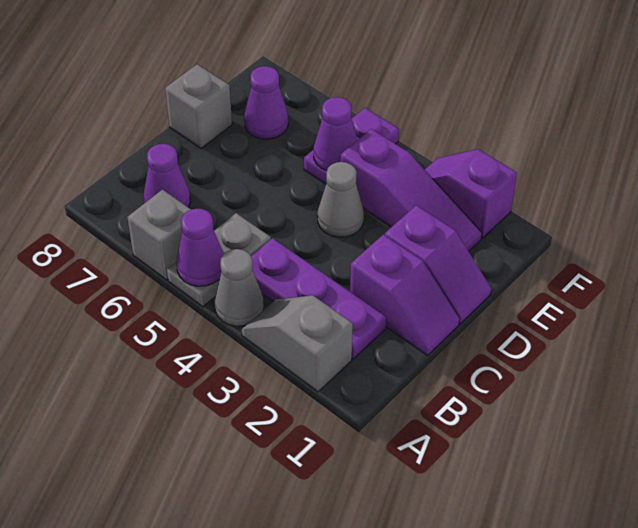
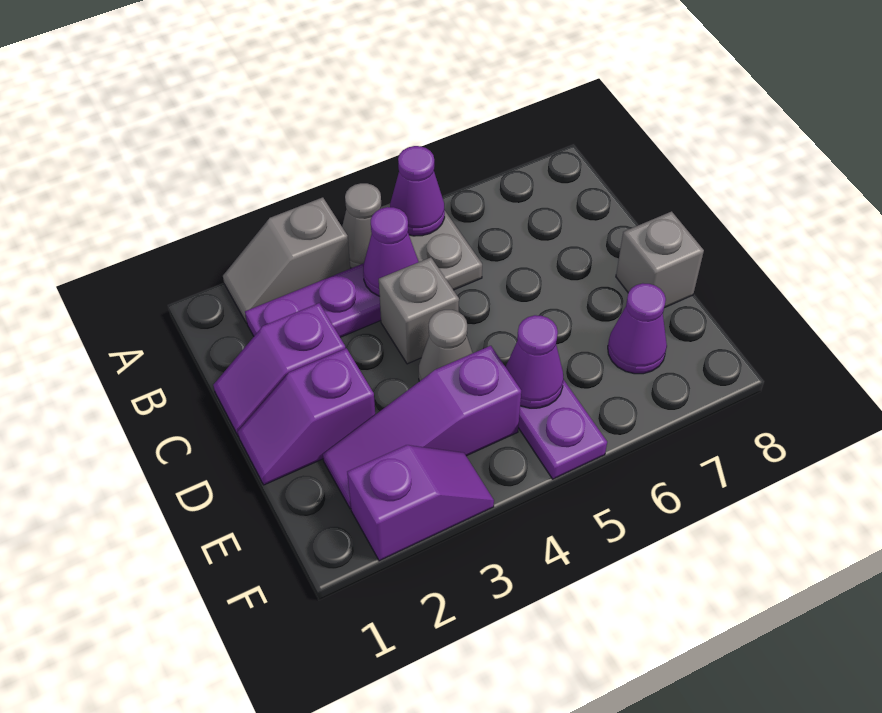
grey slope A2:A3 level 1 top 2 -> grey slope A2:A3 level 1 top 3
grey brick A6 level 1 -> grey brick C4 level 1
purple cone B7 level 1 -> purple cone B4 level 2

